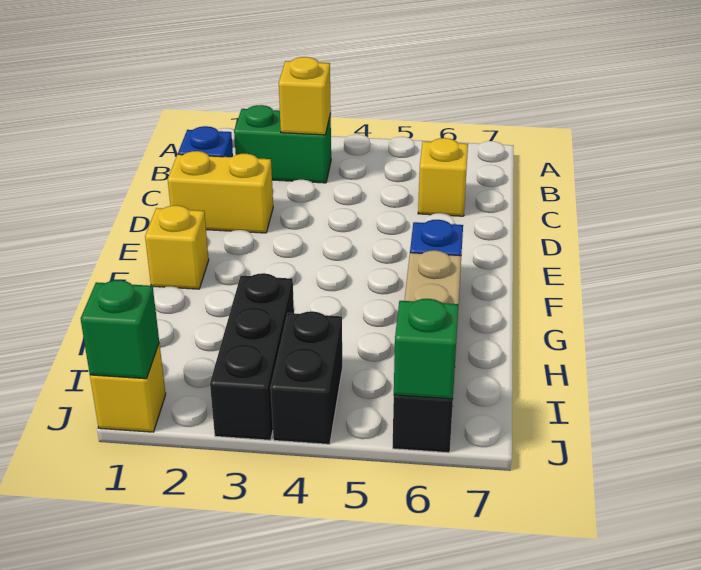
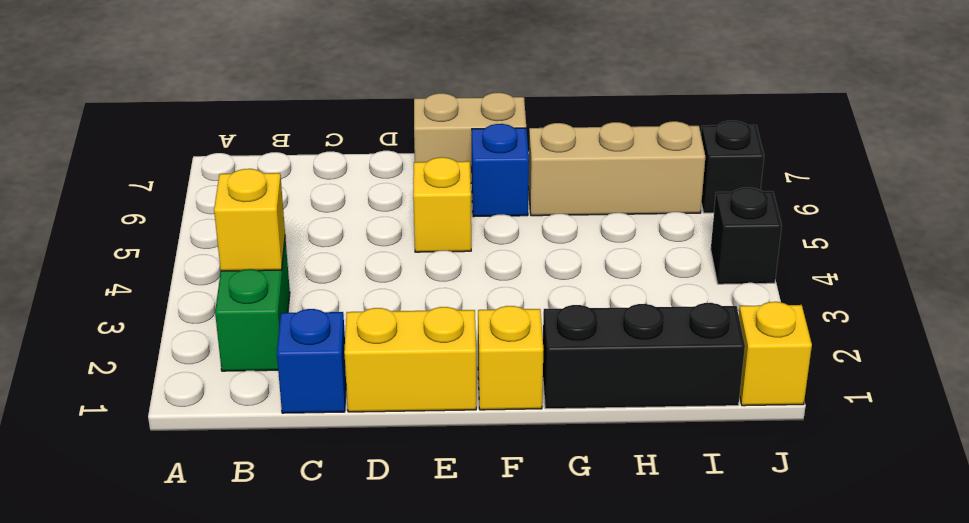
yellow brick C6 level 1 -> yellow brick E5 level 1
yellow brick D1:D2 level 1 -> yellow brick D1:E1 level 1
none -> tan brick E7:F7 level 1
black brick H3:J3 level 1 -> black brick G1:I1 level 1
black brick I4:J4 level 1 -> black brick J4 level 1
green brick J1 level 2 -> none
green brick J6 level 2 -> none

